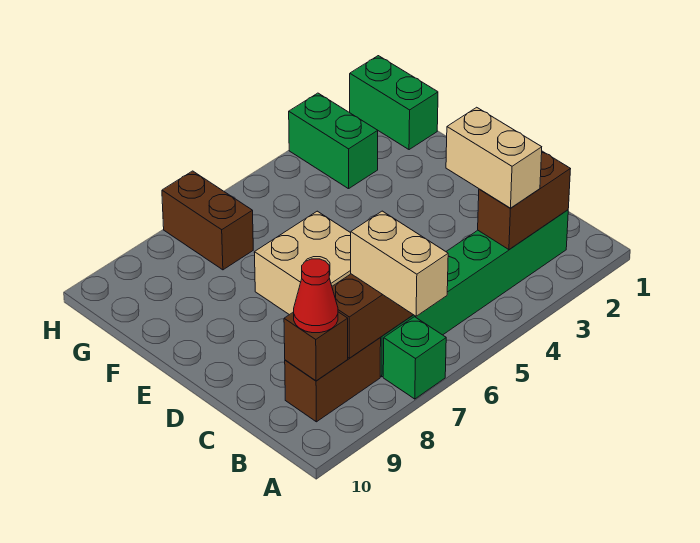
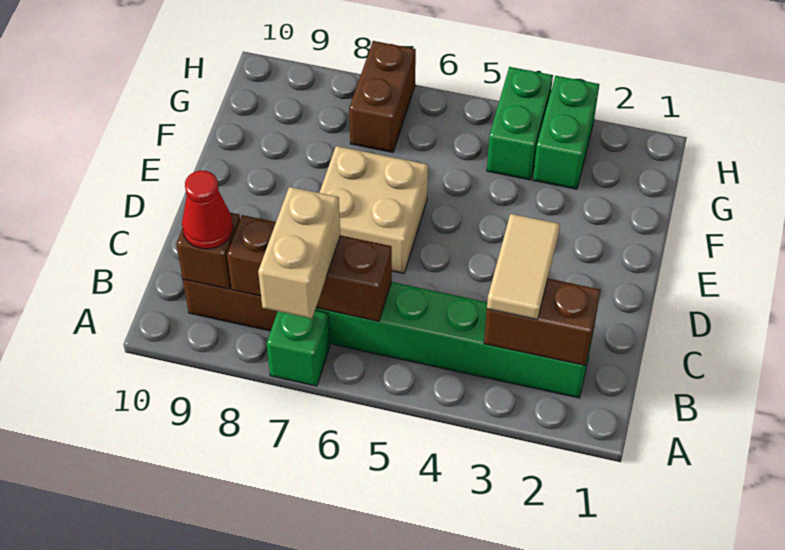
tan brick B3:C3 level 3 -> tan tile B3:C3 level 3
green brick G1:H1 level 1 -> green brick G4:H4 level 1

